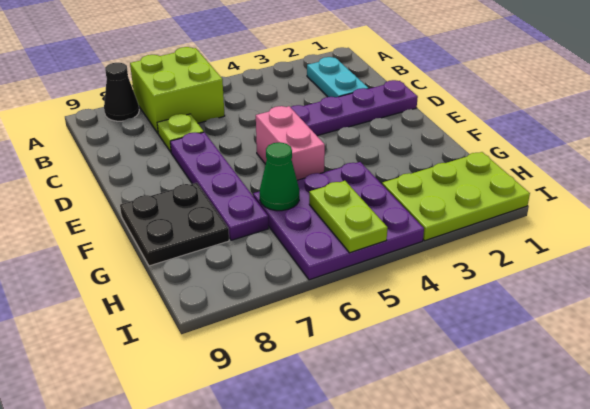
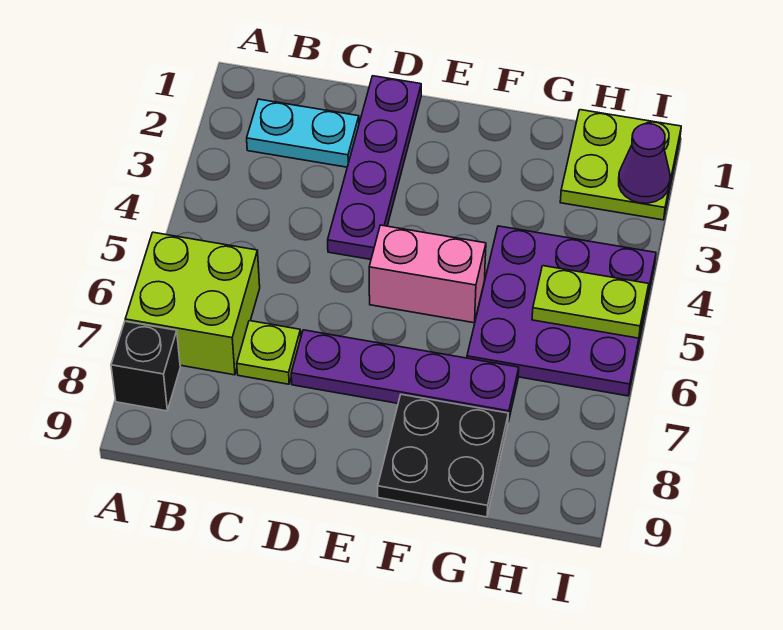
black cone A8 level 1 -> black brick A8 level 1
green cone G6 level 2 -> none
lime plate H1:I3 level 1 -> lime plate H1:I2 level 1
none -> purple cone I2 level 2

